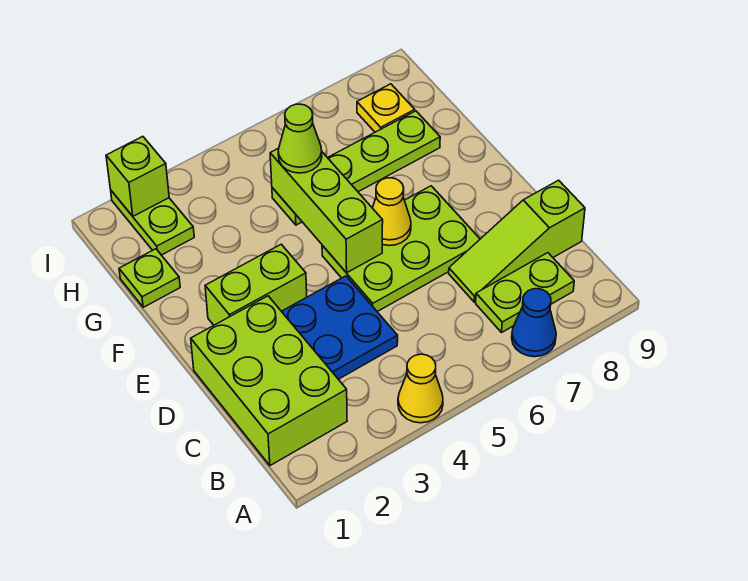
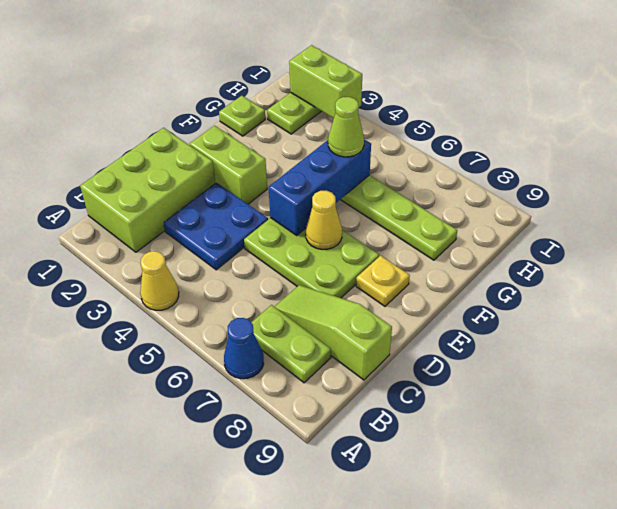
lime brick E5:G5 level 2 -> blue brick E5:G5 level 2
yellow plate H8 level 1 -> yellow plate E8 level 1
lime brick I2 level 2 -> lime brick I2:I3 level 2

